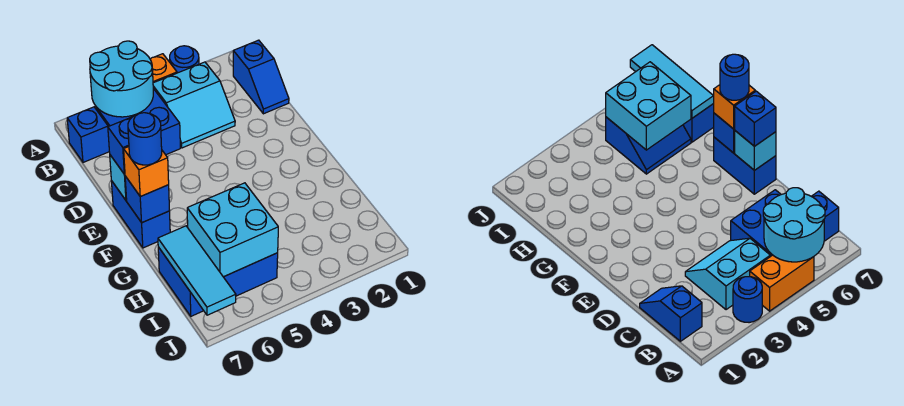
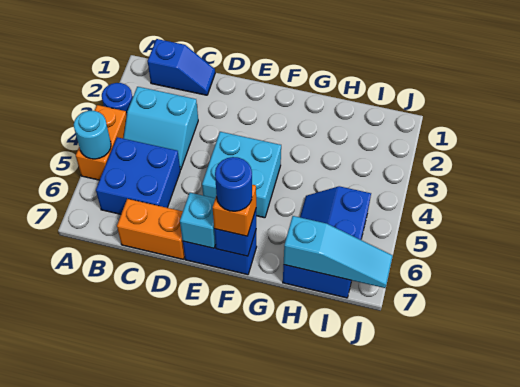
cyan round brick A5:B6 level 2 -> cyan round brick A5 level 2
cyan slope B3:C4 level 1 top B -> cyan slope B3:C4 level 1 top 3
blue brick B7 level 1 -> none
none -> orange brick C7:D7 level 1
blue brick E7 level 3 -> none
cyan brick H5:I6 level 2 -> cyan brick E4:F5 level 1
cyan tile H7:J7 level 2 -> cyan slope H7:J7 level 2 top H

